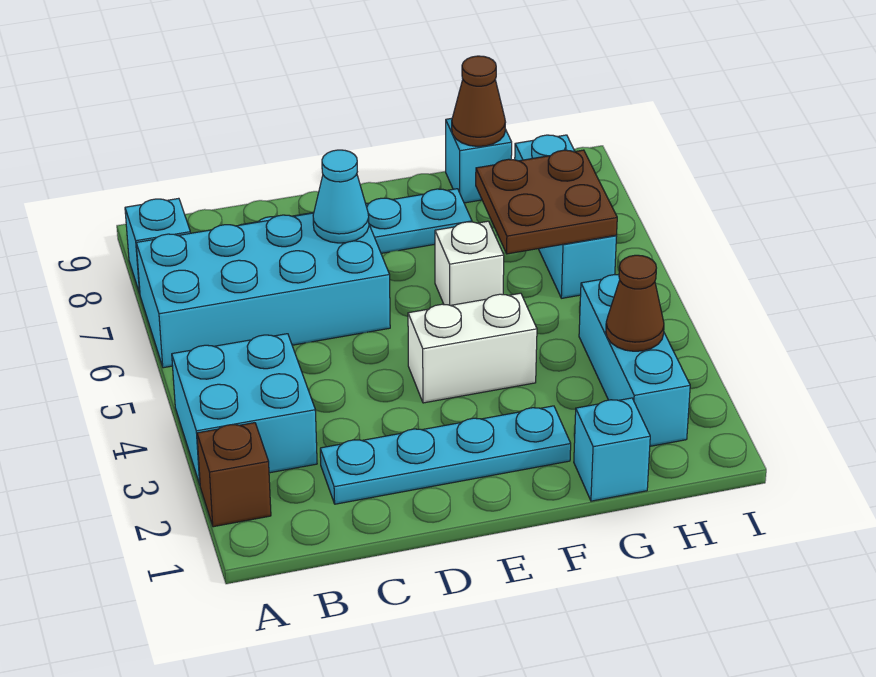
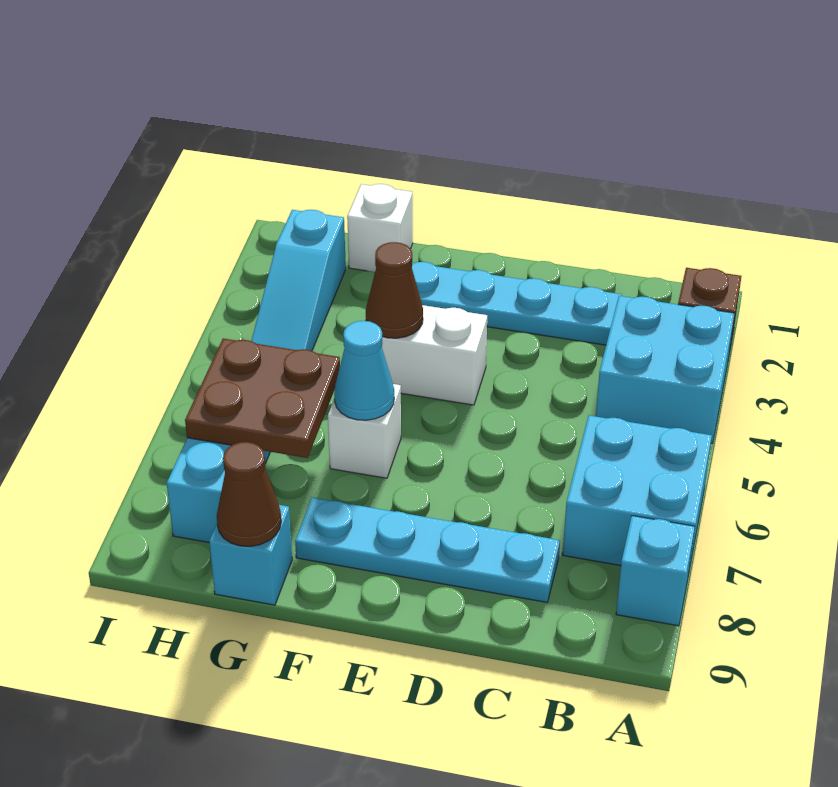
cyan brick A6:D7 level 1 -> cyan brick A6:B7 level 1
cyan cone D7 level 2 -> cyan cone F6 level 2
cyan brick G1 level 1 -> white brick G1 level 1
cyan brick H2:H4 level 1 -> cyan slope H2:H4 level 1 top 2
brown cone H3 level 2 -> brown cone F4 level 2

